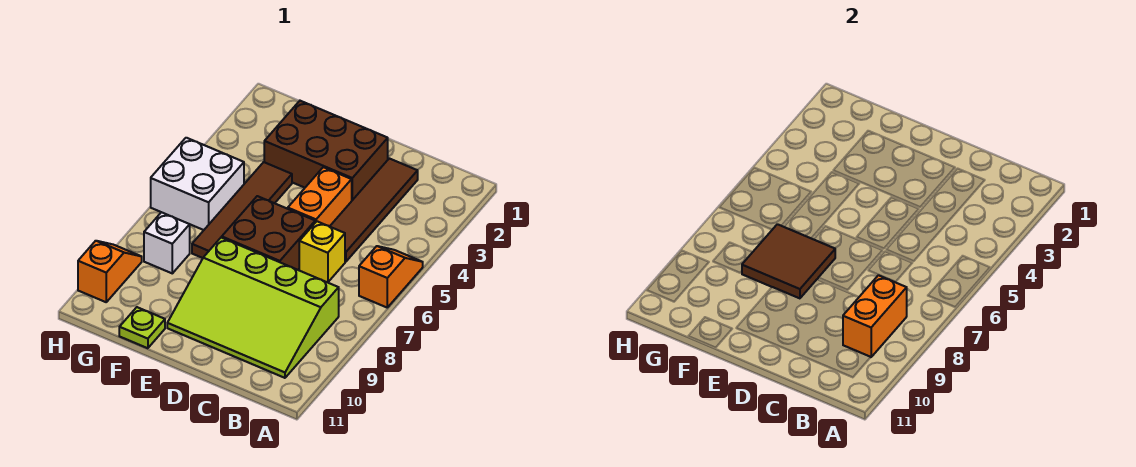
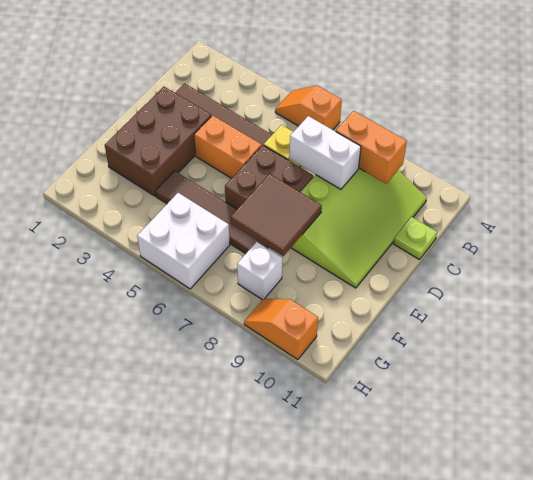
none -> white brick C7:C8 level 2
lime plate F11 level 1 -> lime plate C11 level 1

